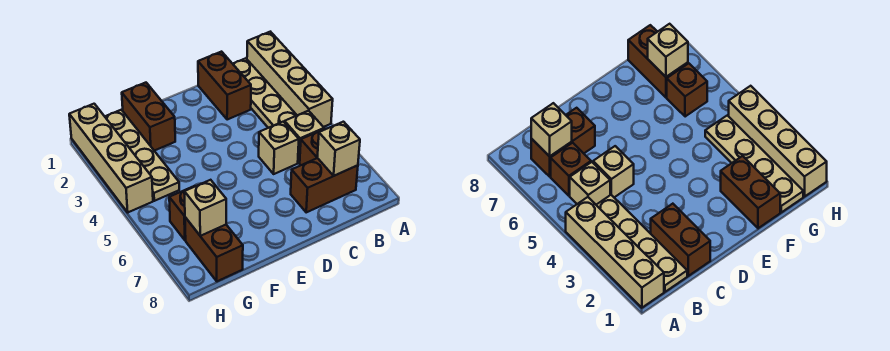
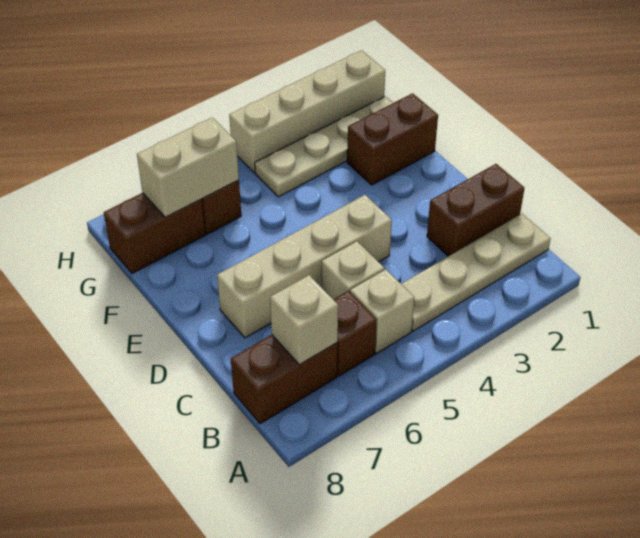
tan brick A1:A4 level 1 -> tan brick D4:D7 level 1
brown brick B7:C7 level 1 -> brown brick B7:B8 level 1
tan brick G7 level 2 -> tan brick G6:G7 level 2

